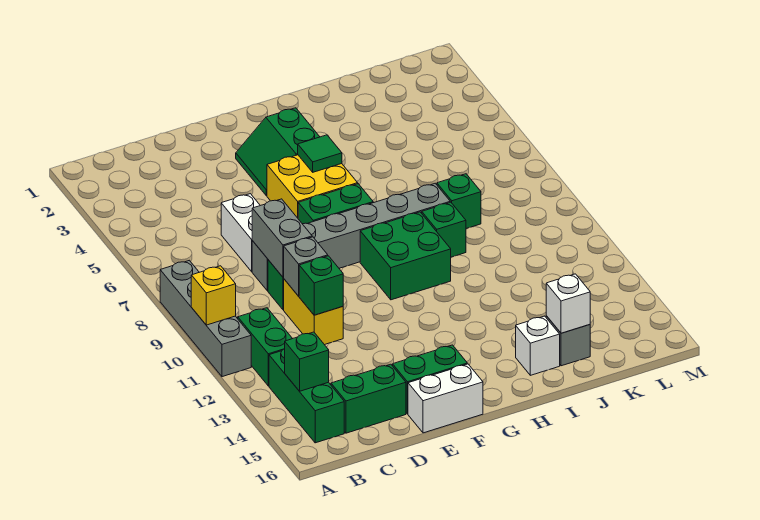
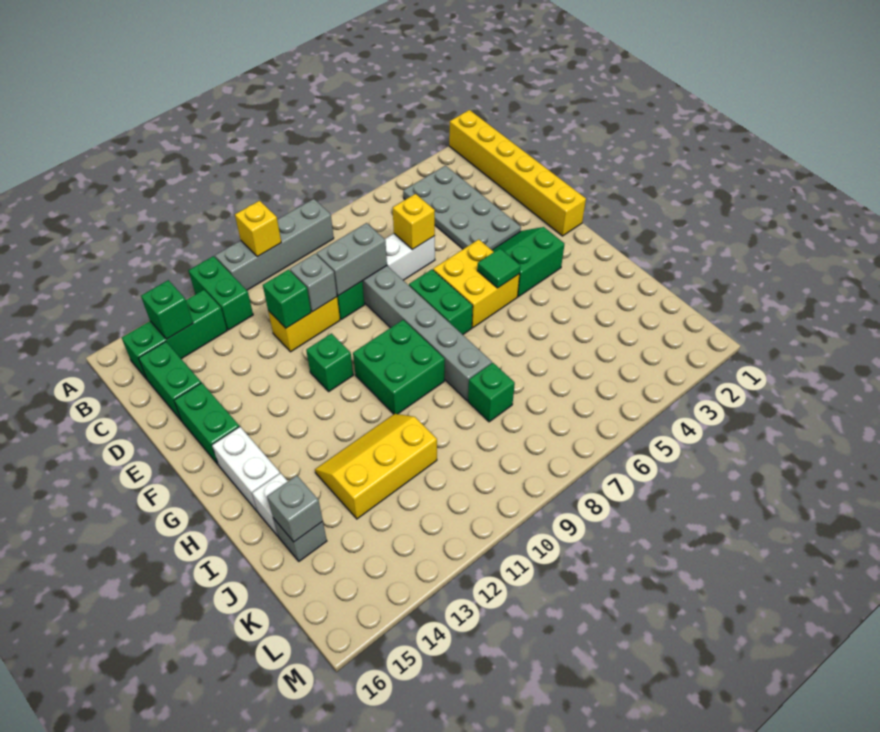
none -> yellow brick A1:F1 level 1
none -> grey plate B3:E4 level 1
green brick B11:B12 level 1 -> green brick A12:B12 level 1
none -> yellow brick D6 level 2
white brick E16:F16 level 1 -> white brick G15:H15 level 1
green brick I9 level 1 -> green brick F11 level 1
none -> yellow slope I11:J13 level 1 top J
white brick J15 level 2 -> grey brick J15 level 2

